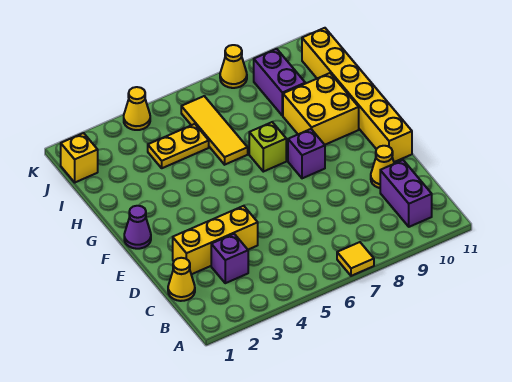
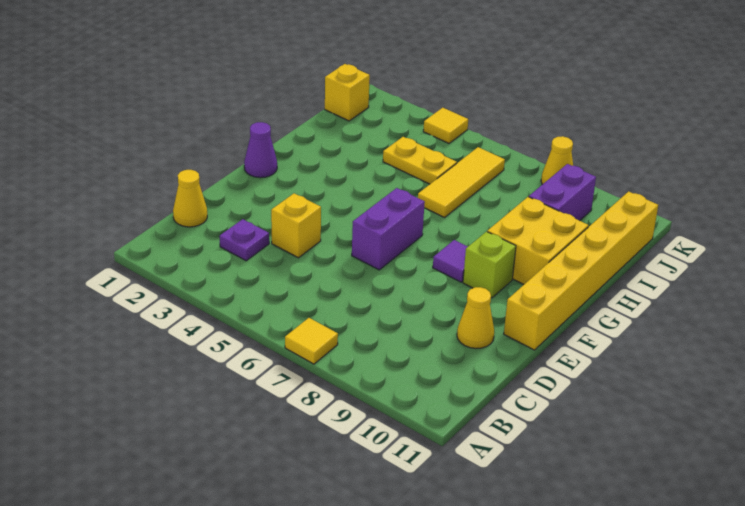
purple brick B10:C10 level 1 -> purple brick E6:F6 level 1
purple brick C3 level 1 -> purple plate C3 level 1
yellow brick D2:D4 level 1 -> yellow brick D4 level 1
purple brick F8 level 1 -> purple tile F8 level 1
lime brick G7 level 1 -> lime brick F9 level 1
yellow cone K4 level 1 -> yellow tile K4 level 1

